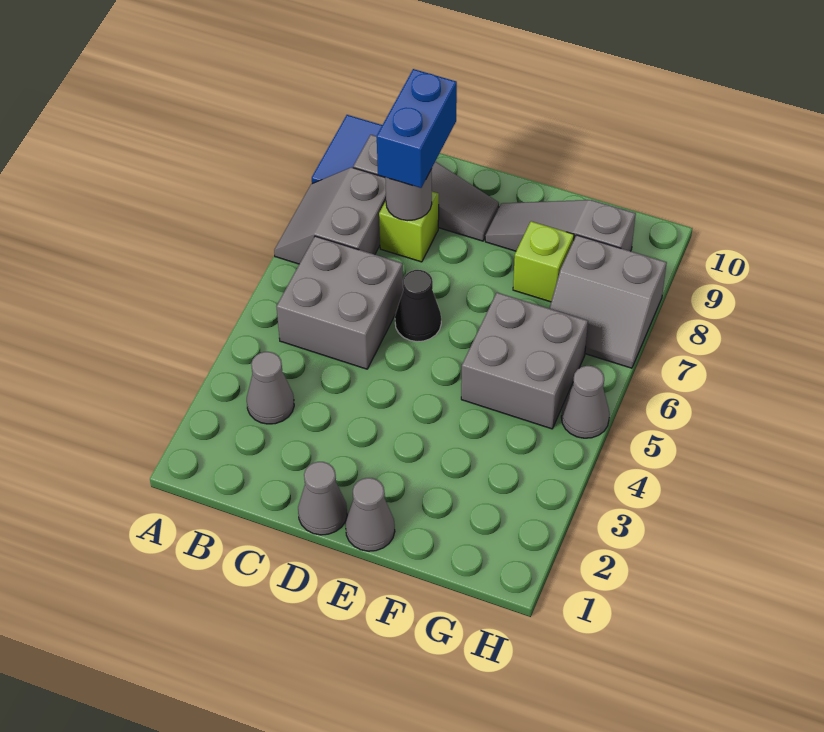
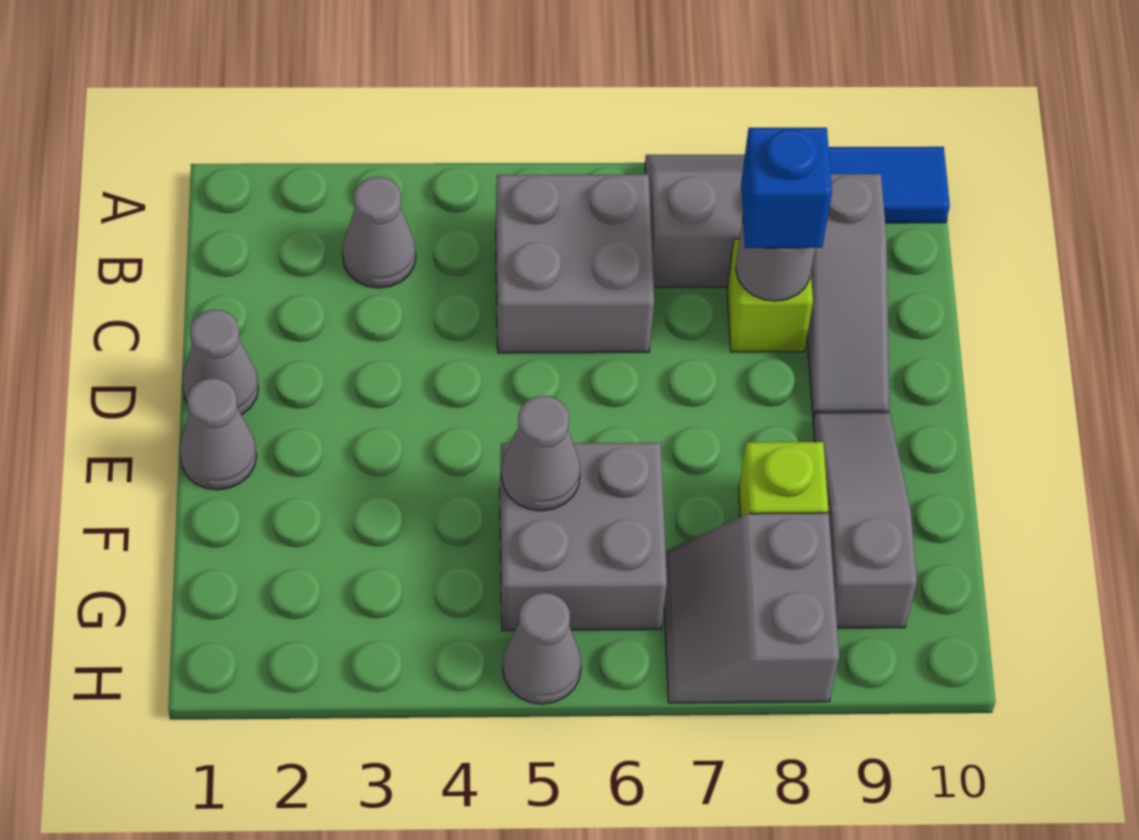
blue brick C8:C9 level 3 -> blue brick C8 level 3
black cone D6 level 1 -> none
none -> grey cone F5 level 2

